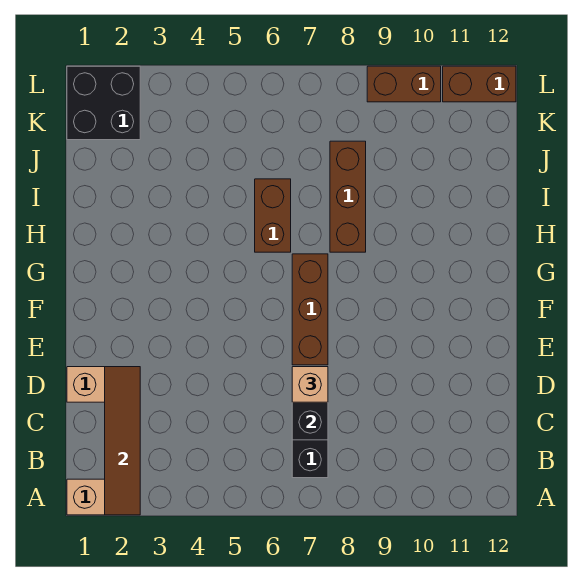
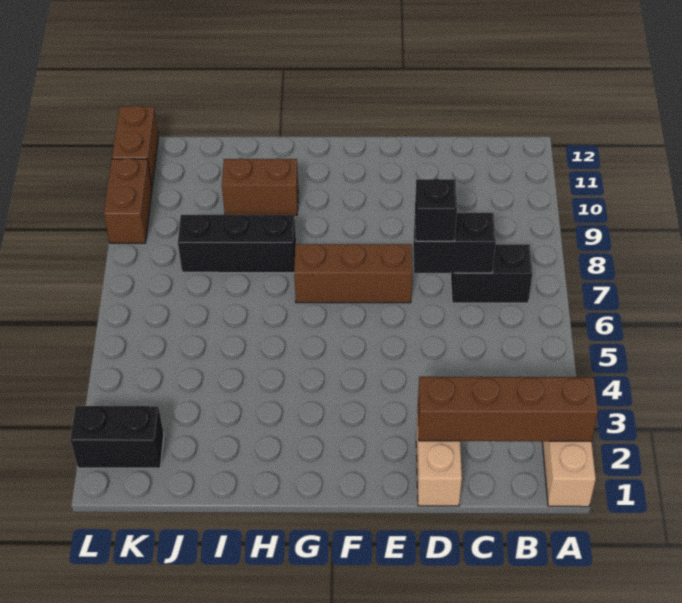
brown tile A2:D2 level 2 -> brown brick A2:D2 level 2
tan brick D7 level 3 -> black brick D7 level 3
brown brick H6:I6 level 1 -> brown brick H10:I10 level 1
brown brick H8:J8 level 1 -> black brick H8:J8 level 1
black brick K1:L2 level 1 -> black brick K2:L2 level 1

